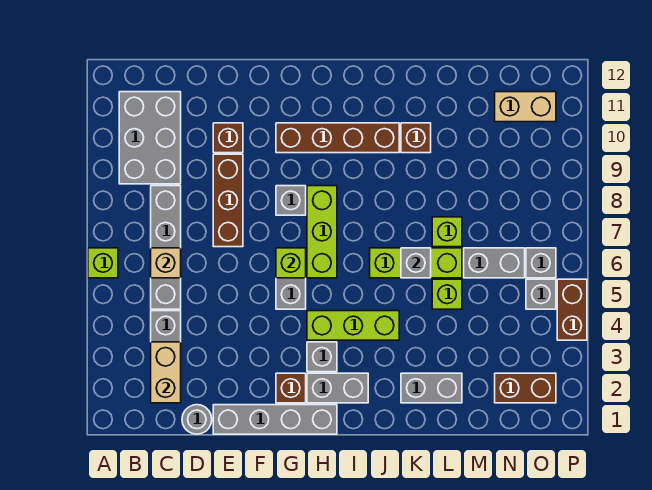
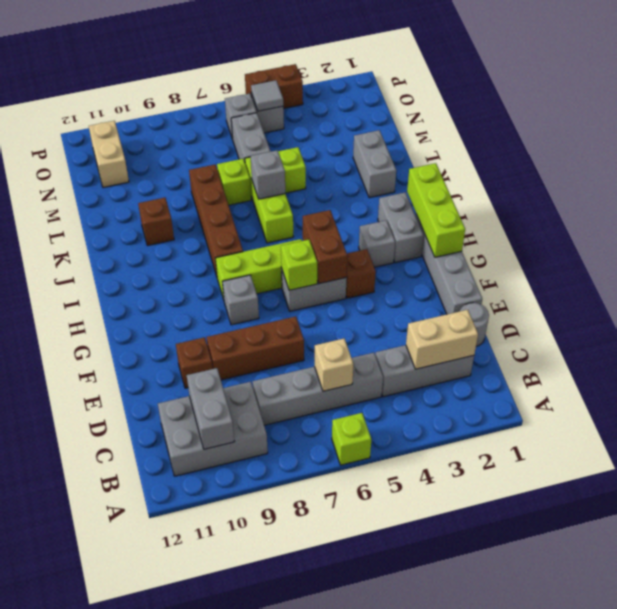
none -> grey brick B10:C10 level 2
brown brick G2 level 1 -> brown brick G4 level 1
brown brick G10:J10 level 1 -> brown brick I8:L8 level 1
lime brick H4:J4 level 1 -> lime brick G1:I1 level 2
brown brick N2:O2 level 1 -> brown brick G5:H5 level 2
none -> grey tile O5 level 2

